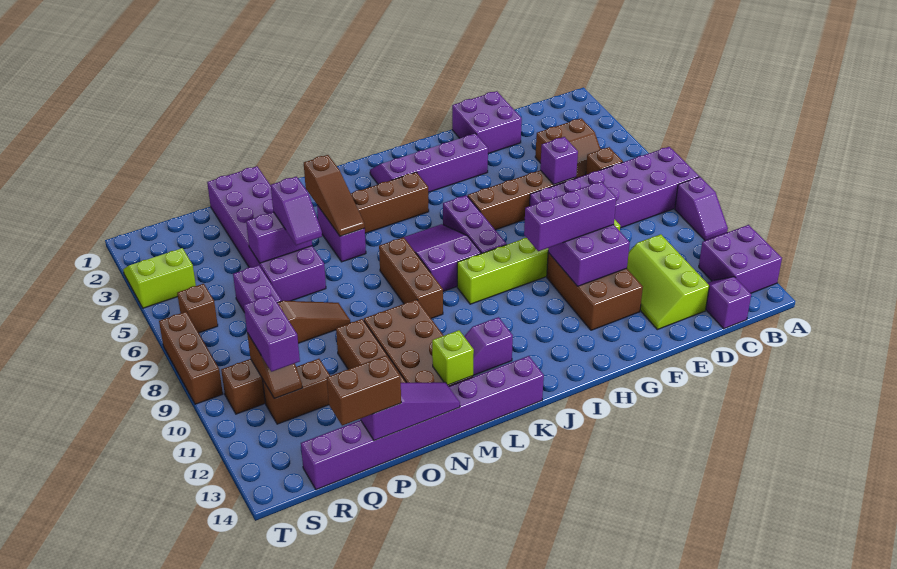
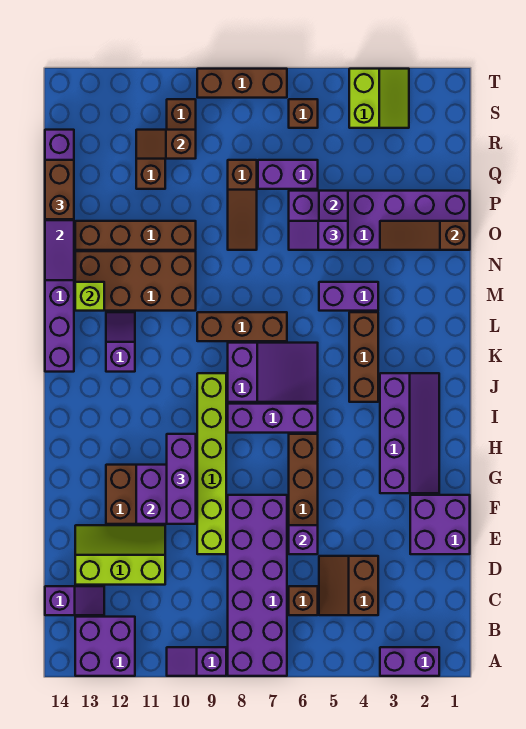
brown slope M3:M5 level 2 top 3 -> brown slope O1:O3 level 2 top 1
purple brick R10:R11 level 3 -> purple brick A2:A3 level 1

